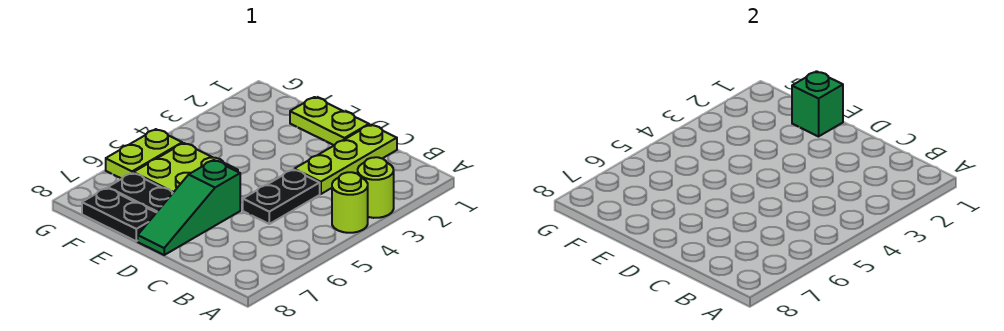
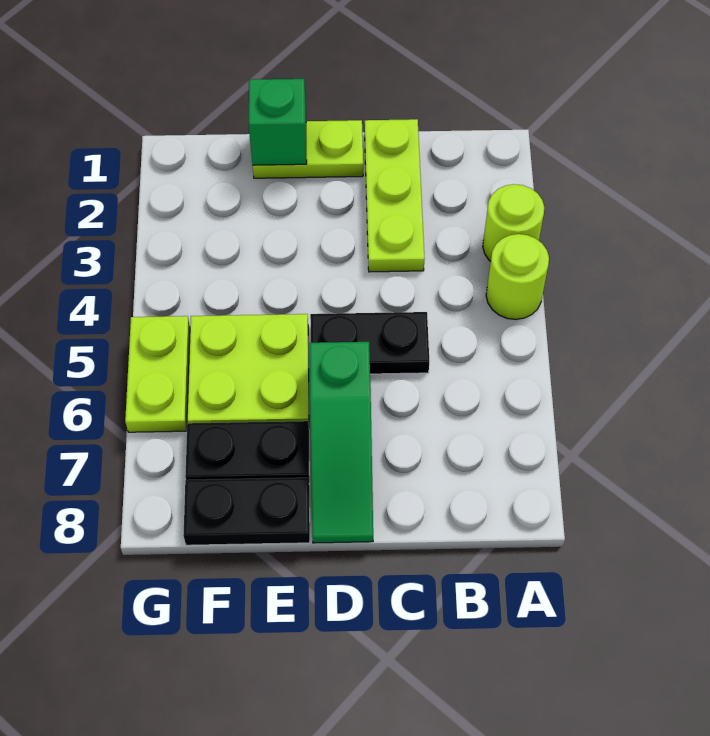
black plate C4:C5 level 1 -> black plate C5:D5 level 1

